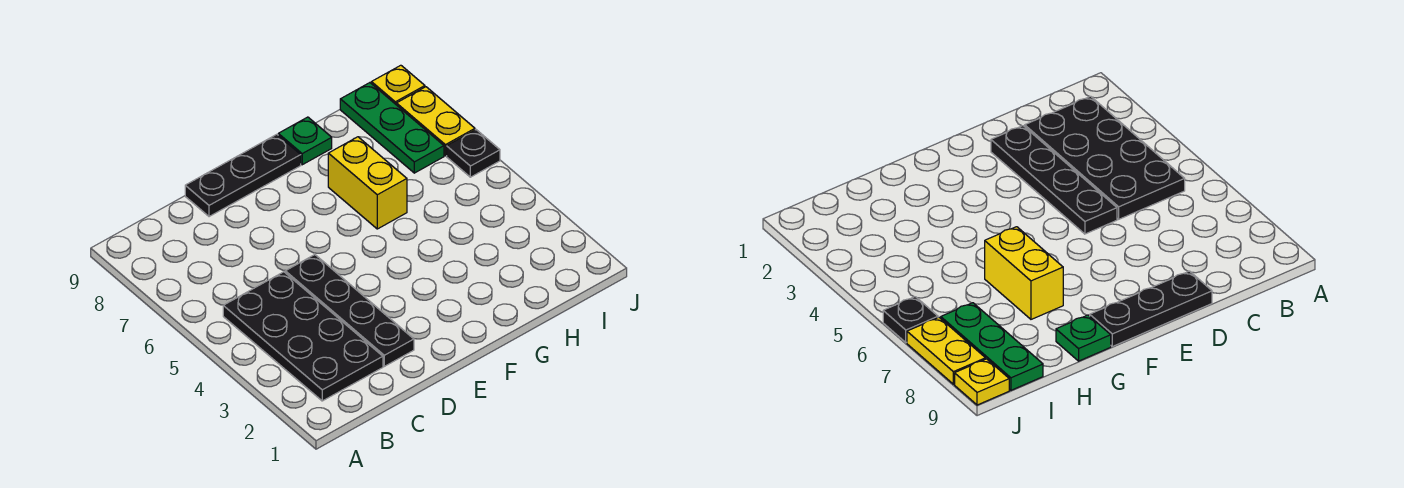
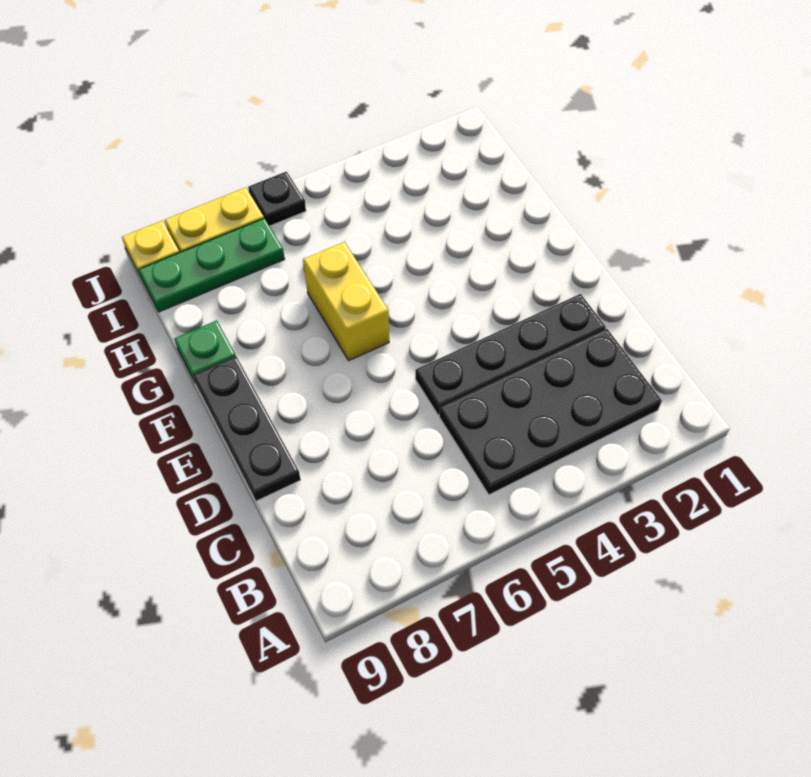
yellow brick G6:G7 level 1 -> yellow brick F6:G6 level 1

